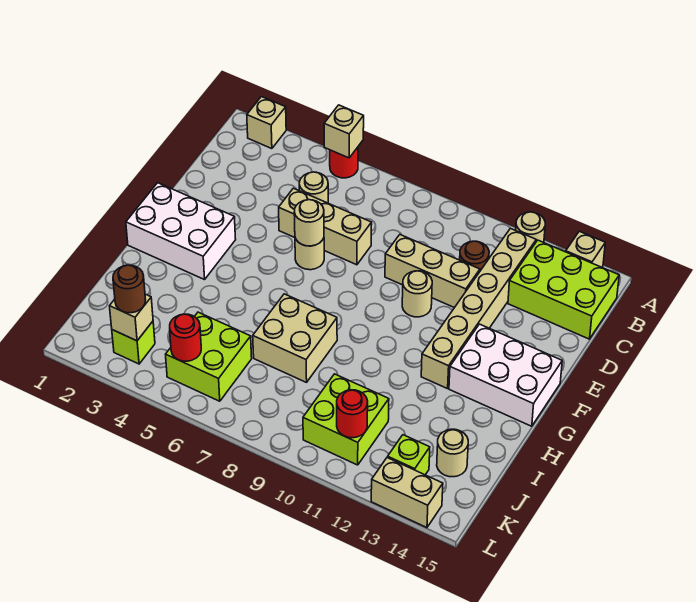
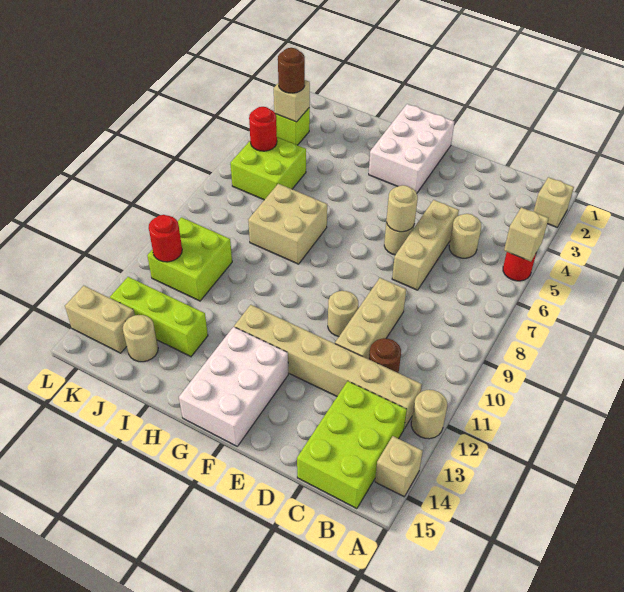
lime brick K13 level 1 -> lime brick I13:K13 level 1
tan brick L13:L14 level 1 -> tan brick K14:L14 level 1

